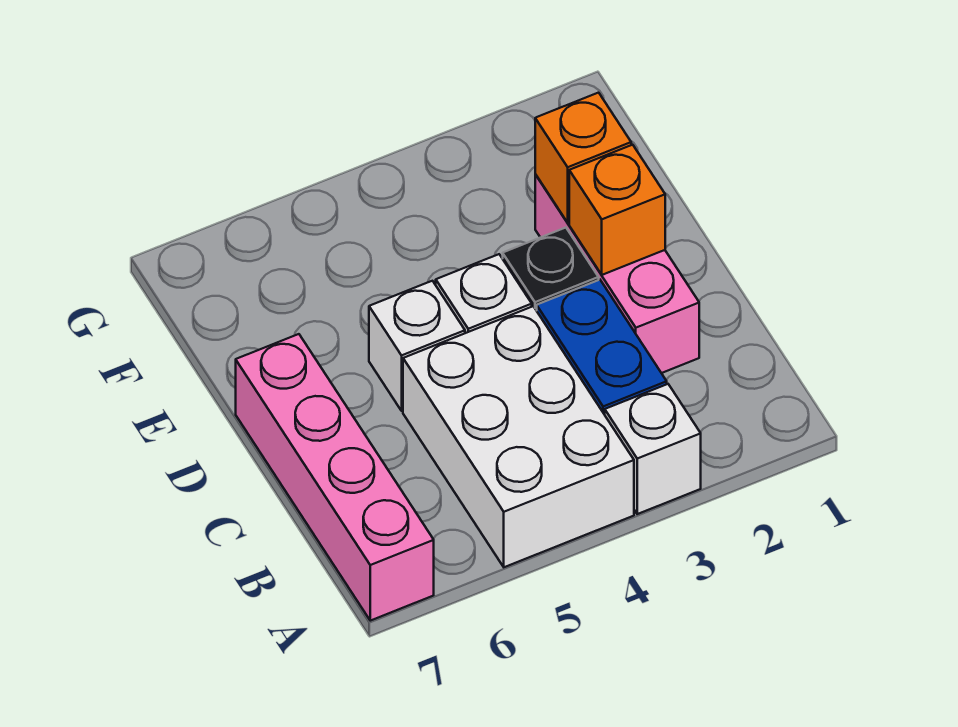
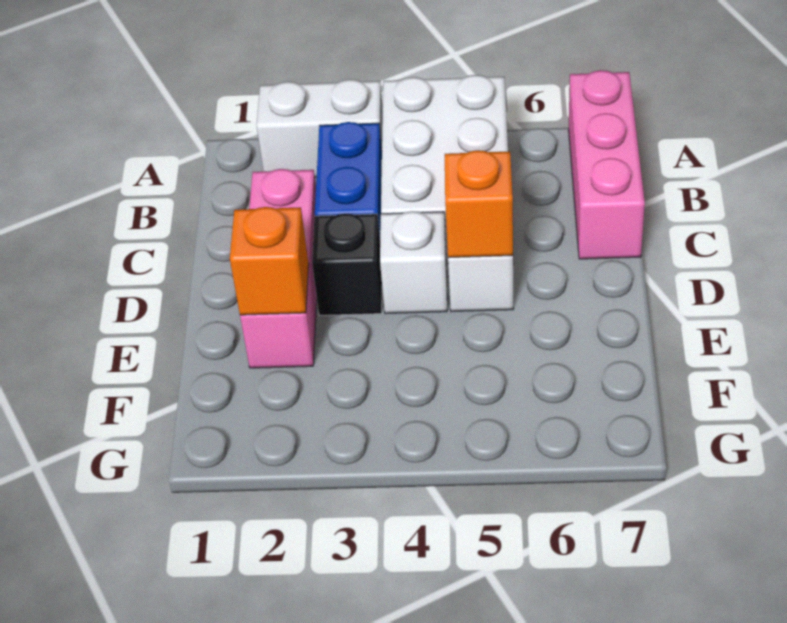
white brick A3 level 1 -> white brick A2:A3 level 1
pink brick A7:D7 level 1 -> pink brick A7:C7 level 1
orange brick D2 level 2 -> orange brick D5 level 2

